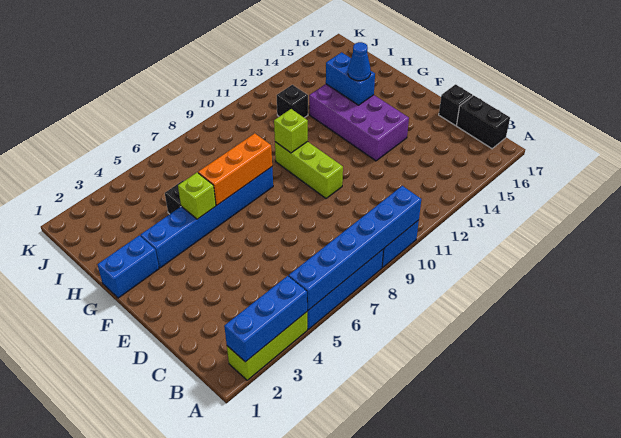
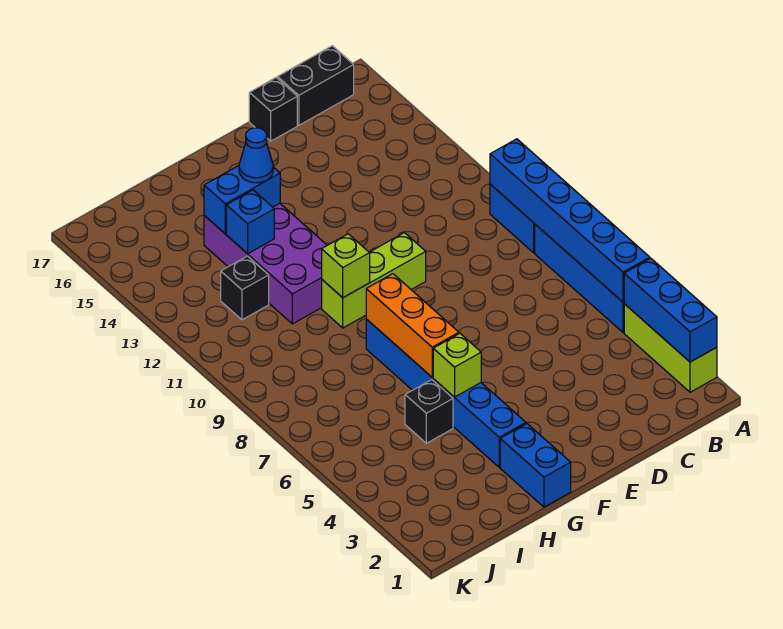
purple brick E13:H14 level 1 -> purple brick G11:H14 level 1
none -> blue brick H13 level 2

